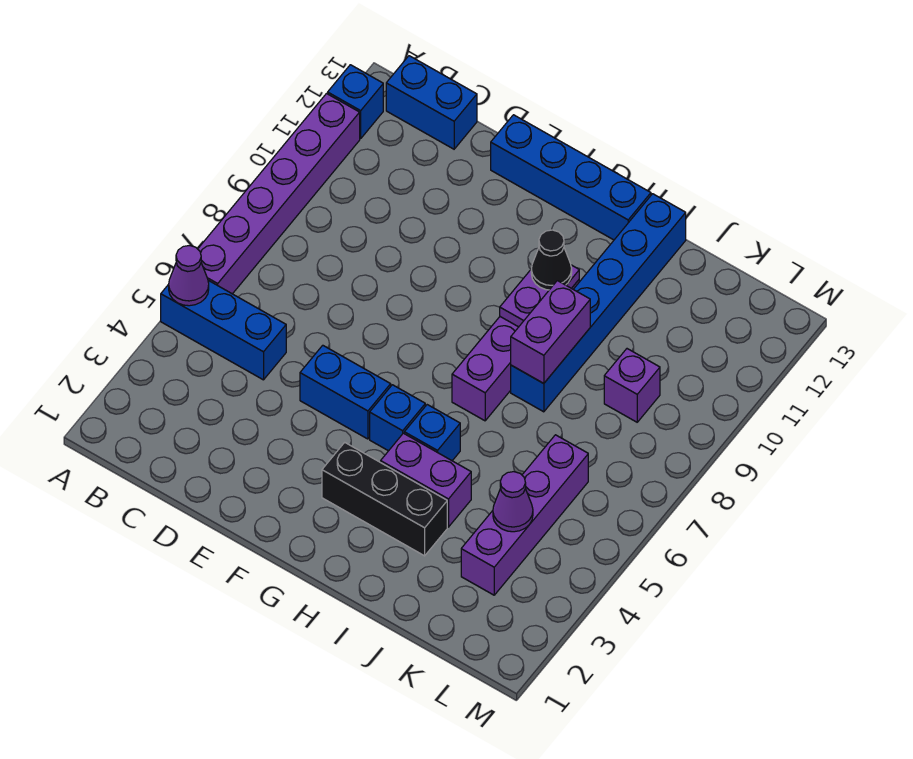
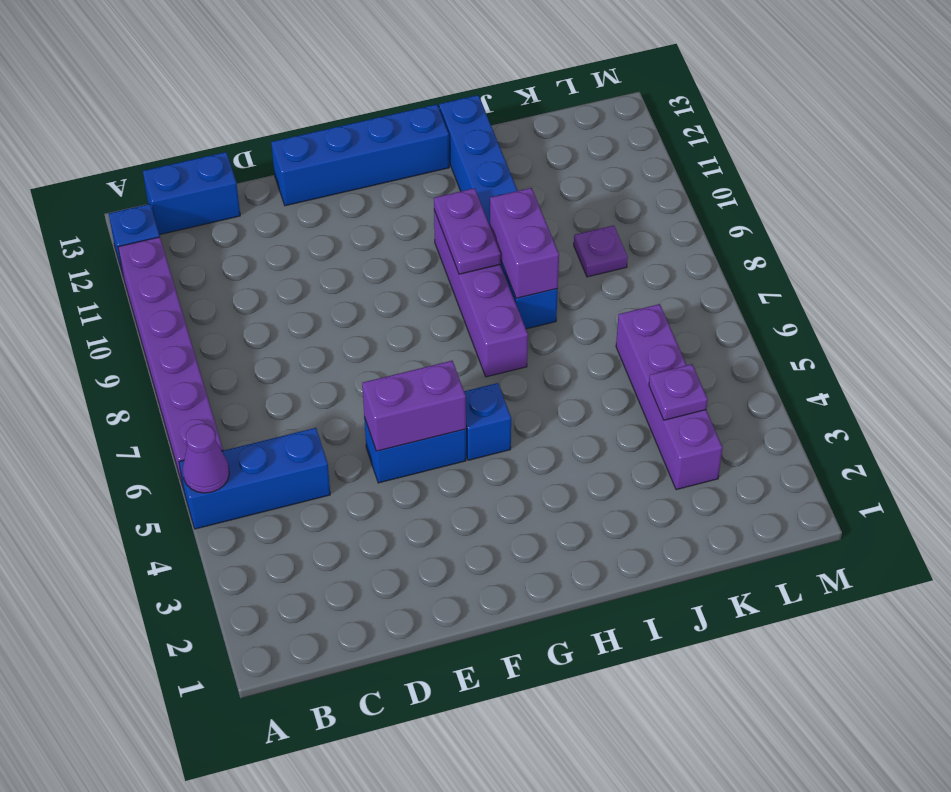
black brick G3:I3 level 1 -> none
purple brick H4:I4 level 1 -> purple brick E5:F5 level 2
blue brick H5 level 1 -> none
black cone H10 level 3 -> none
purple cone K4 level 2 -> purple plate K4 level 2
purple brick K9 level 1 -> purple plate K9 level 1

